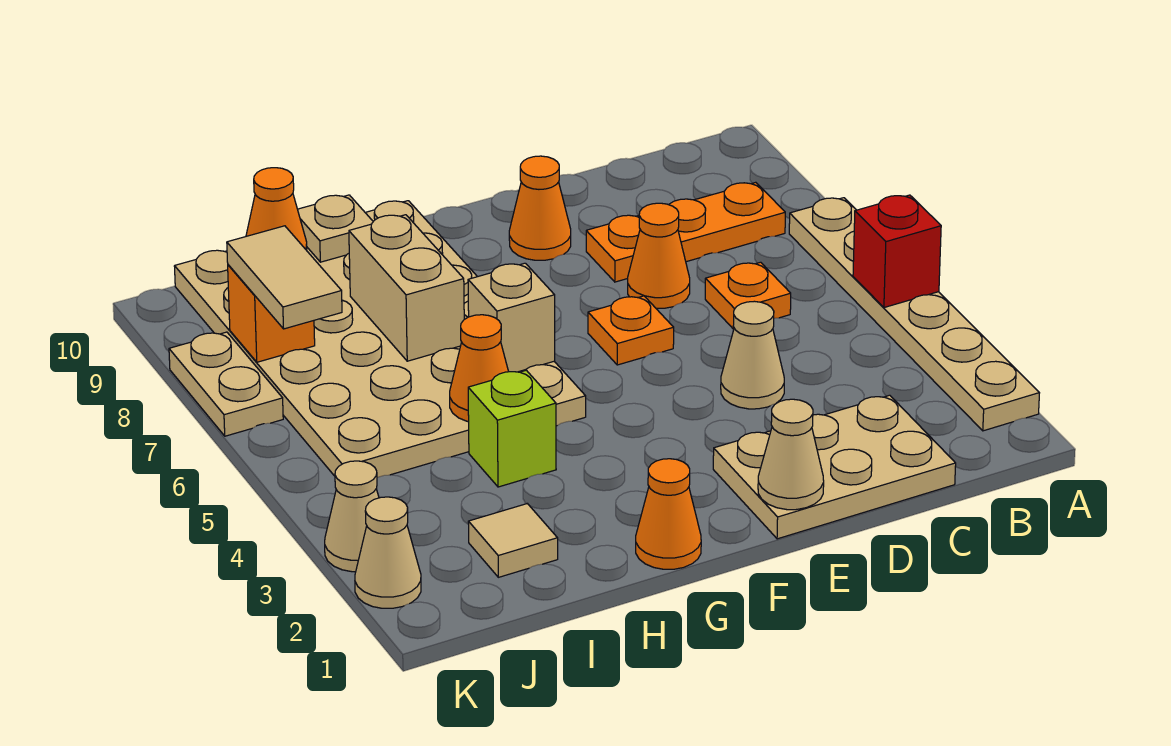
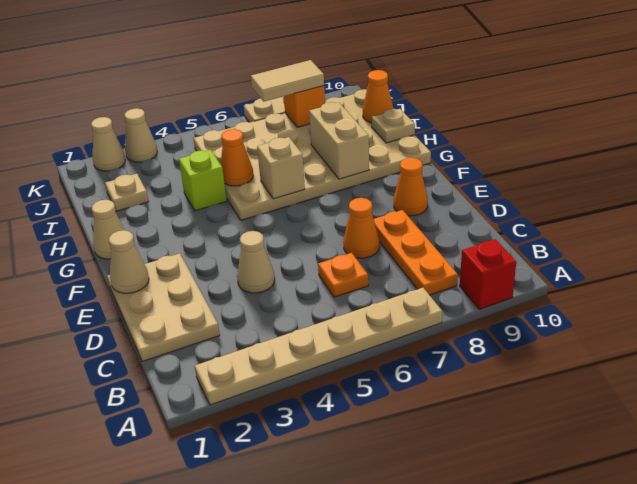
red brick A5 level 2 -> red brick A9 level 1
orange plate E6 level 1 -> none
orange cone G1 level 1 -> tan cone G1 level 1
tan brick H7:H8 level 2 -> tan brick G8:H8 level 2
tan tile I2 level 1 -> tan plate I2 level 1

